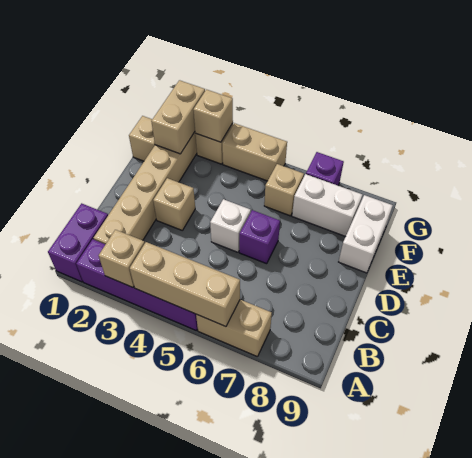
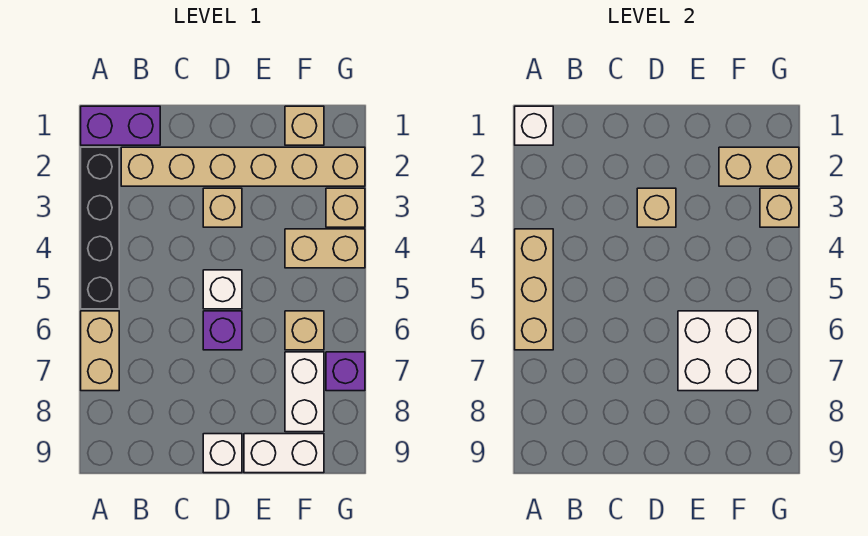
none -> white brick A1 level 2
purple brick A2:A5 level 1 -> black brick A2:A5 level 1
tan brick A3 level 2 -> tan brick D3 level 2
none -> white brick D9 level 1
none -> white brick E6:F7 level 2
tan brick G4:G5 level 1 -> tan brick F4:G4 level 1

